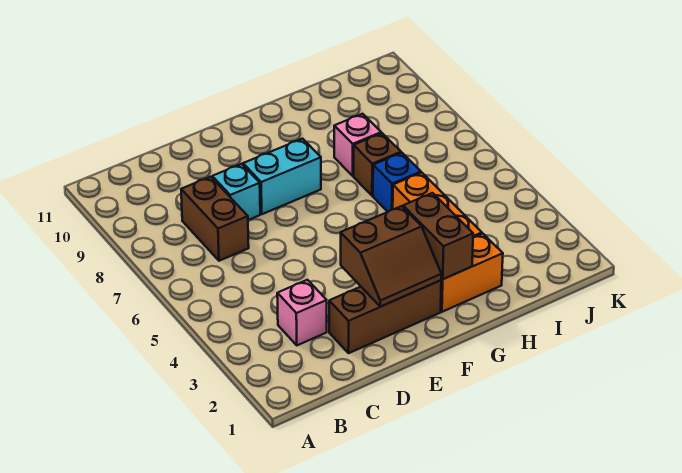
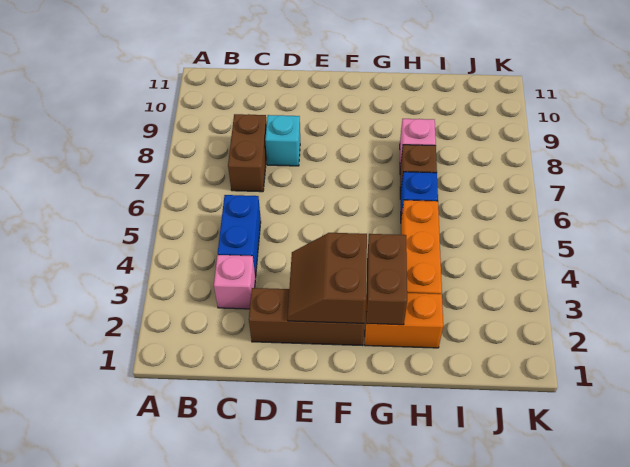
none -> blue brick C4:C5 level 1
brown slope E2:F3 level 2 top 3 -> brown slope E2:F3 level 2 top F
cyan brick E8:F8 level 1 -> none

